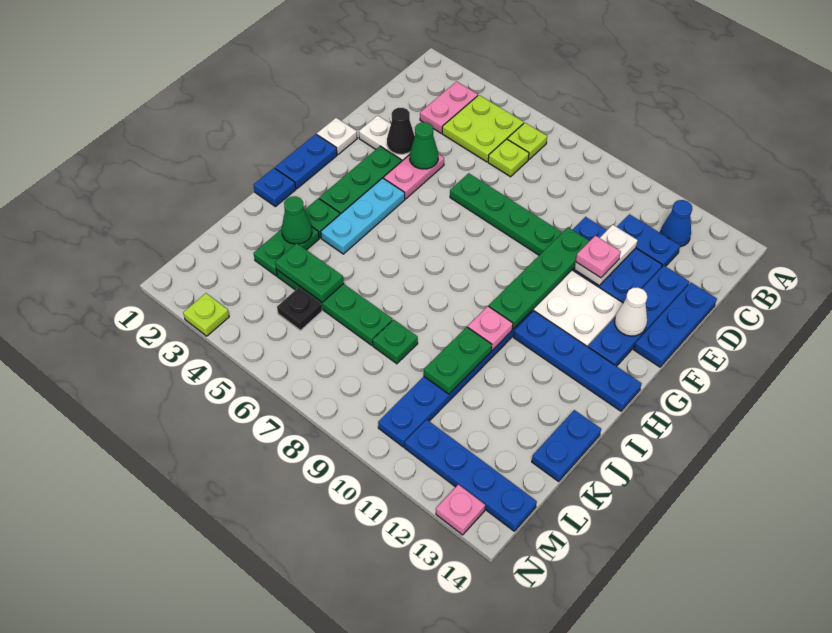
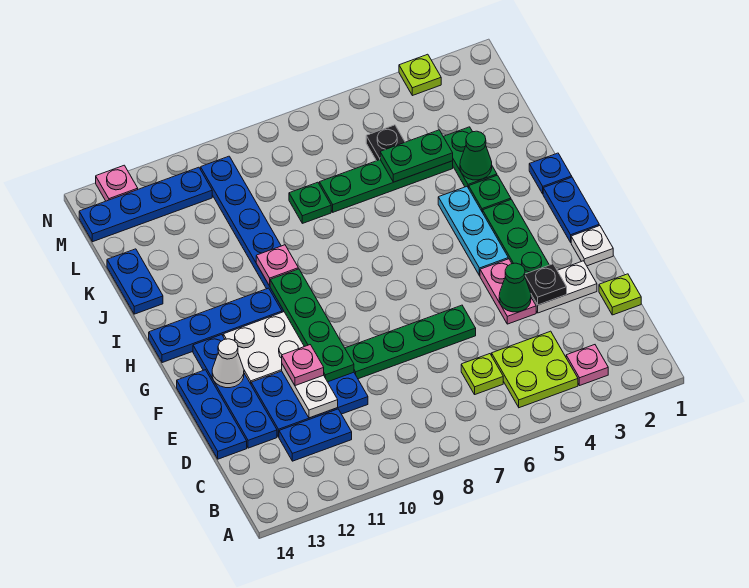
pink plate B3:C3 level 1 -> pink plate B3 level 1
lime plate B6 level 1 -> lime plate D1 level 1
blue cone B12 level 1 -> none
black cone E3 level 2 -> black plate E3 level 2
green plate J10:K10 level 2 -> none

